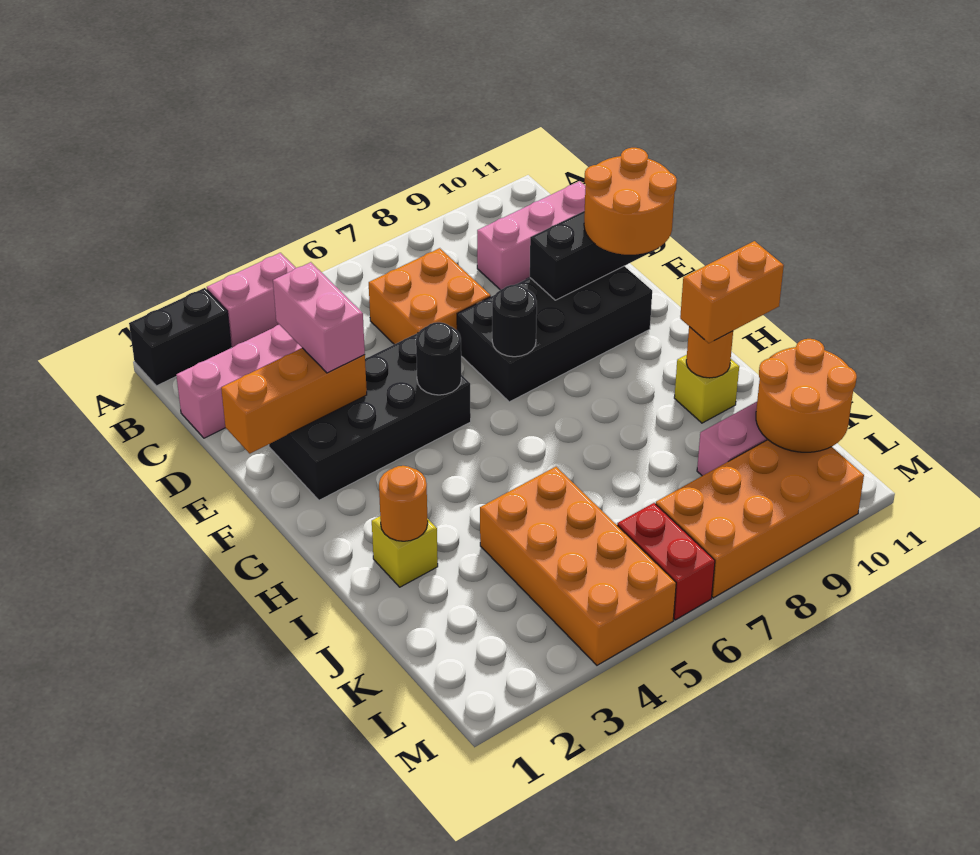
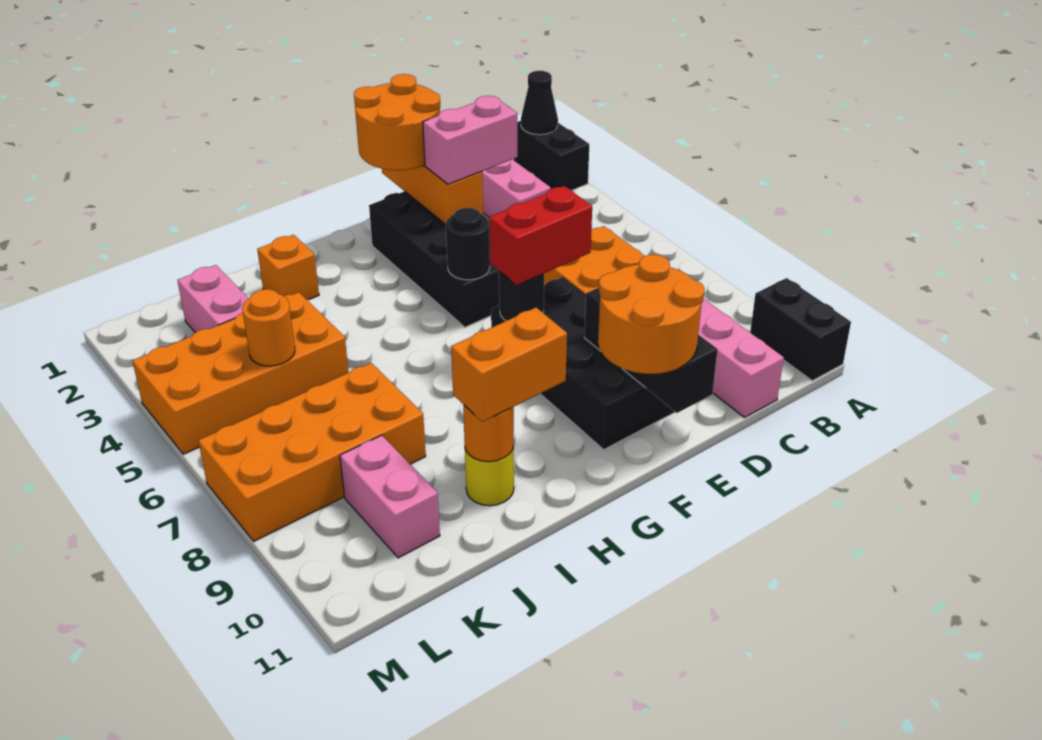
none -> black cone A1 level 2
pink brick A3:A4 level 1 -> pink brick K2:K3 level 1
none -> black brick A10:A11 level 1
yellow brick I2 level 1 -> orange brick I2 level 1
orange round brick I2 level 2 -> orange round brick K5 level 2
yellow brick I10 level 1 -> yellow round brick I10 level 1
orange brick I10:I11 level 3 -> orange brick H10:I10 level 3
orange round brick K10:L11 level 2 -> orange round brick E1:F2 level 3
red brick L6:M6 level 1 -> red brick E7:F7 level 3
orange brick L7:M10 level 1 -> orange brick J7:M8 level 1

